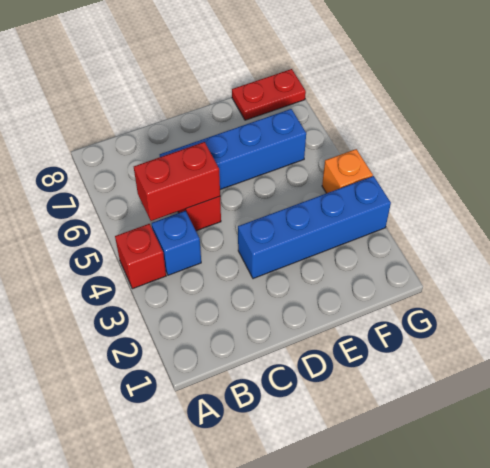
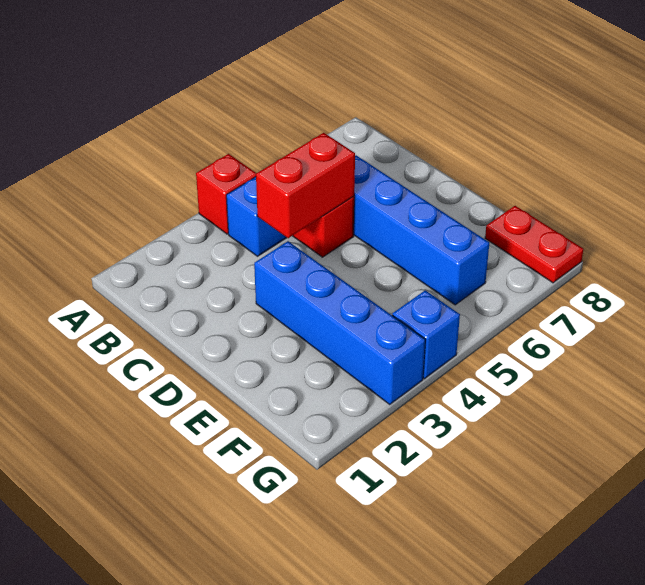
red brick B5:C5 level 2 -> red brick C4:C5 level 2
orange brick G4 level 1 -> blue brick G4 level 1

